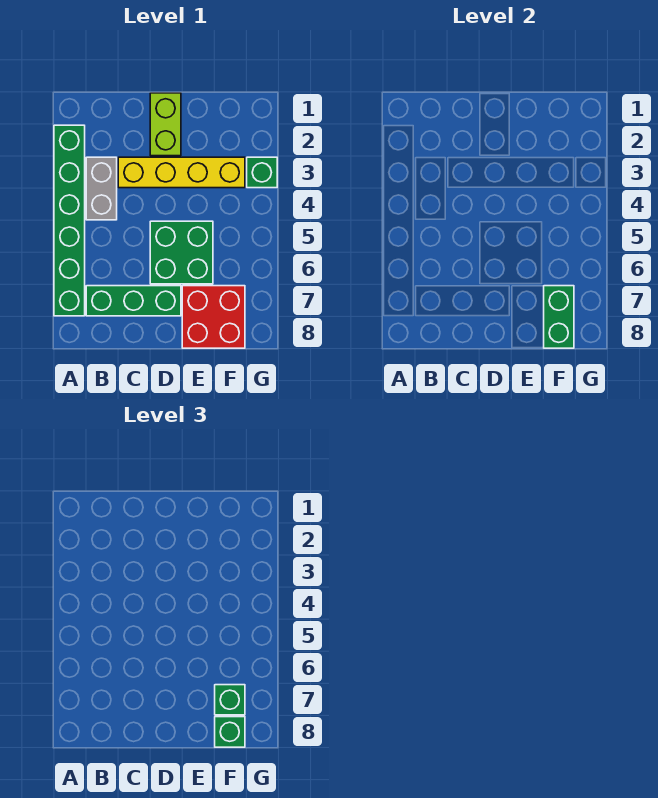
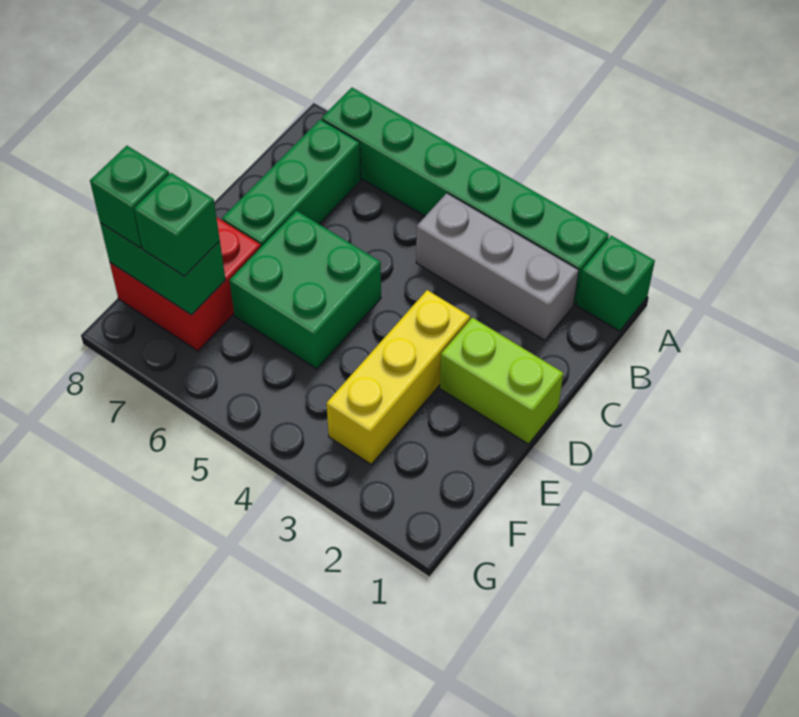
grey brick B3:B4 level 1 -> grey brick B2:B4 level 1
yellow brick C3:F3 level 1 -> yellow brick D3:F3 level 1
green brick G3 level 1 -> green brick A1 level 1

